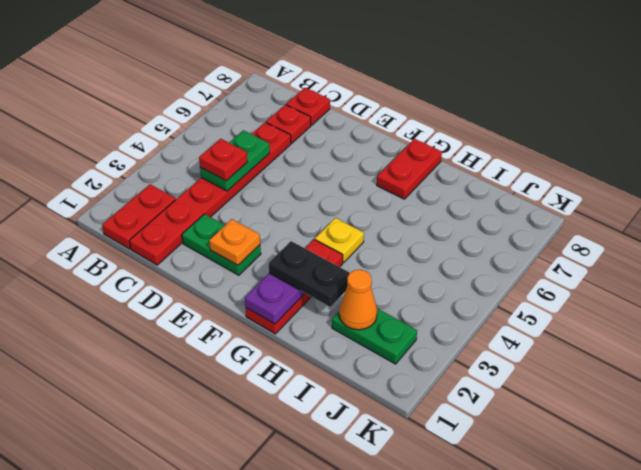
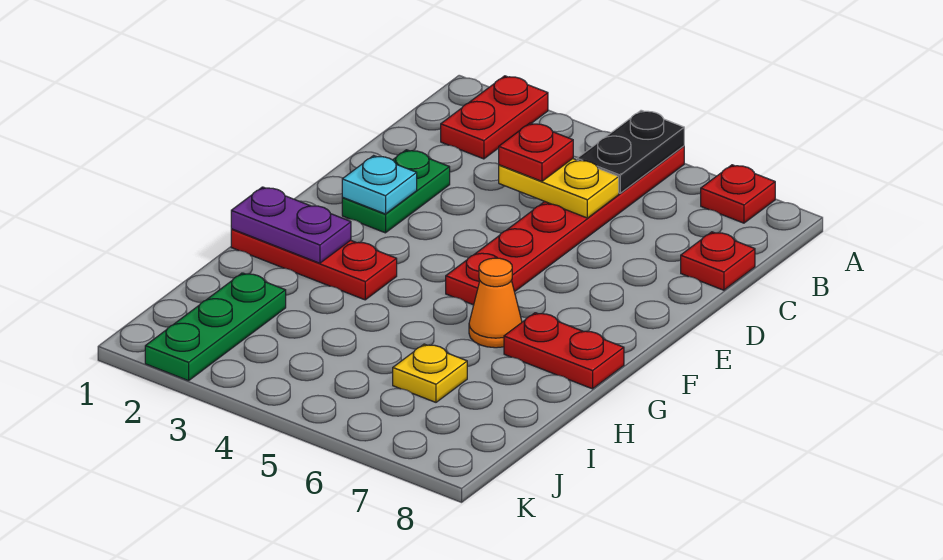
red plate B1:B2 level 1 -> red plate A2:B2 level 1
red plate C1:C6 level 1 -> red plate A5:F5 level 1
green plate C4:C5 level 2 -> yellow plate C4:C5 level 2
red plate C7 level 1 -> red plate A7 level 1
orange plate E2 level 2 -> cyan plate E2 level 2
black plate G2:H2 level 3 -> black plate A5:B5 level 2
yellow plate G4 level 1 -> yellow plate I6 level 1
green plate I2:J2 level 1 -> green plate I2:K2 level 1
orange cone I2 level 2 -> orange cone G6 level 1

